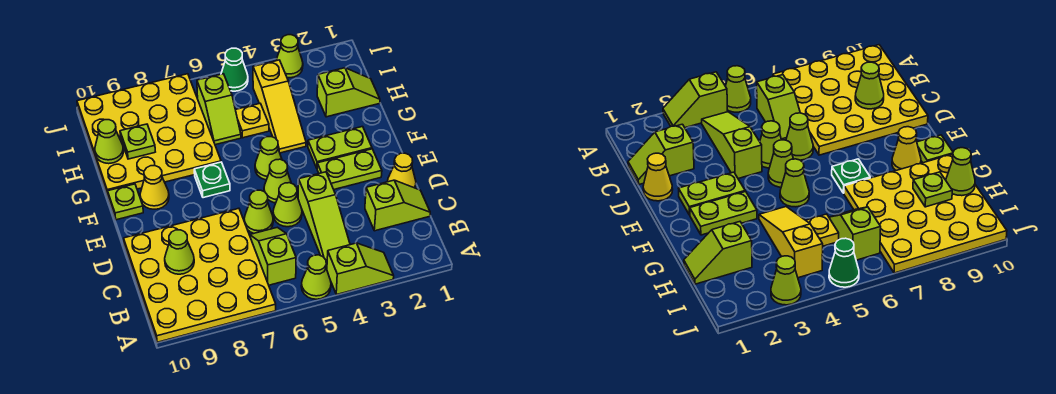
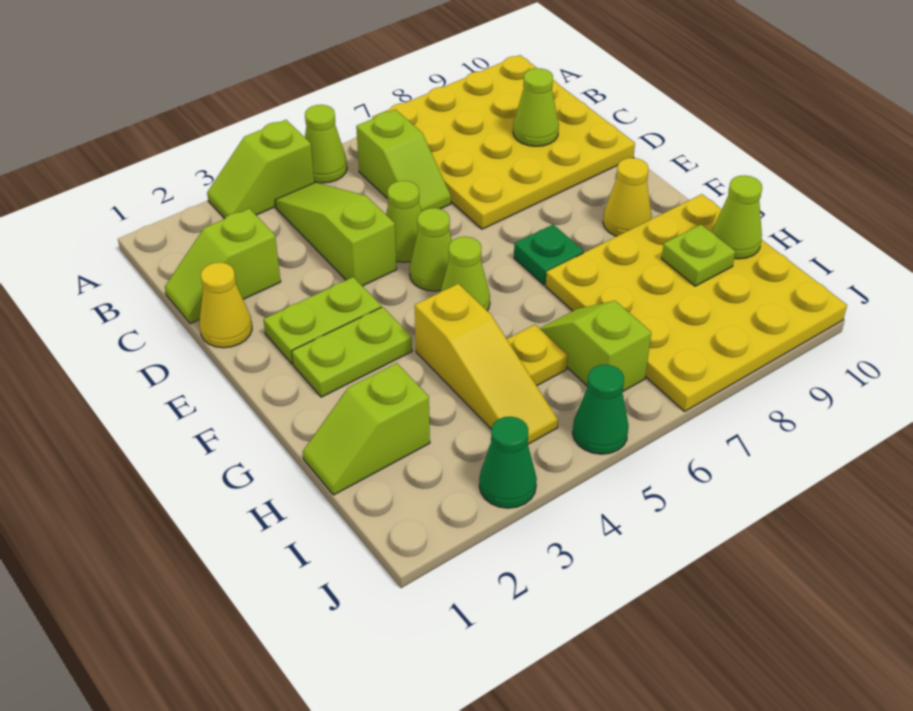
lime cone D6 level 1 -> none
lime plate F10 level 1 -> none
yellow slope G4:I4 level 1 top I -> yellow slope G4:I4 level 1 top G
lime cone J3 level 1 -> green cone J3 level 1

